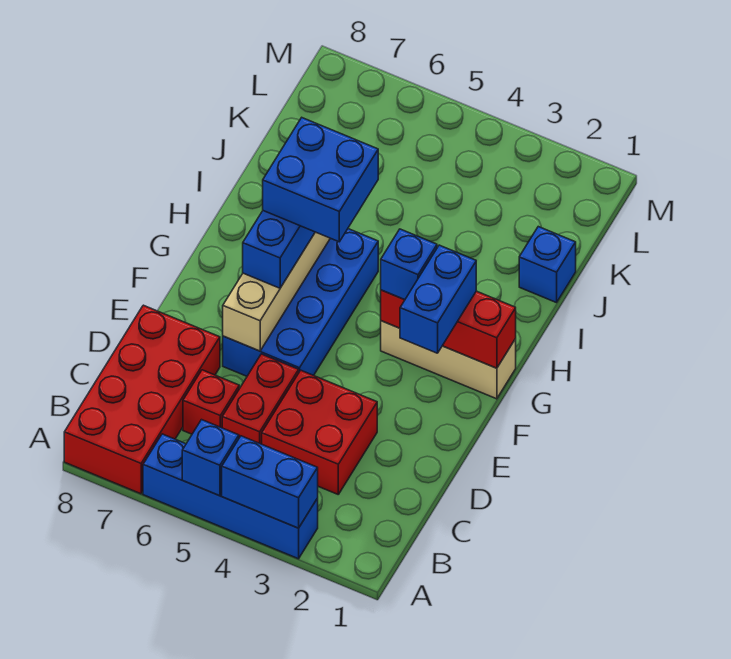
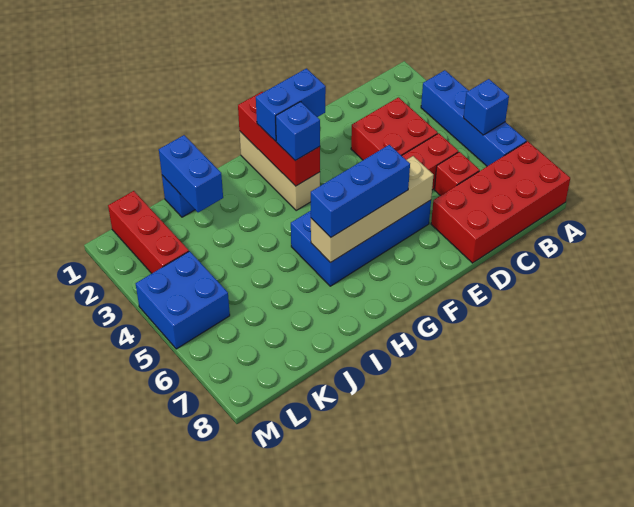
blue brick A3:A4 level 2 -> blue brick J1:J2 level 2
blue brick G5:H6 level 4 -> blue brick L4:M5 level 1
none -> red brick L1:L3 level 1

